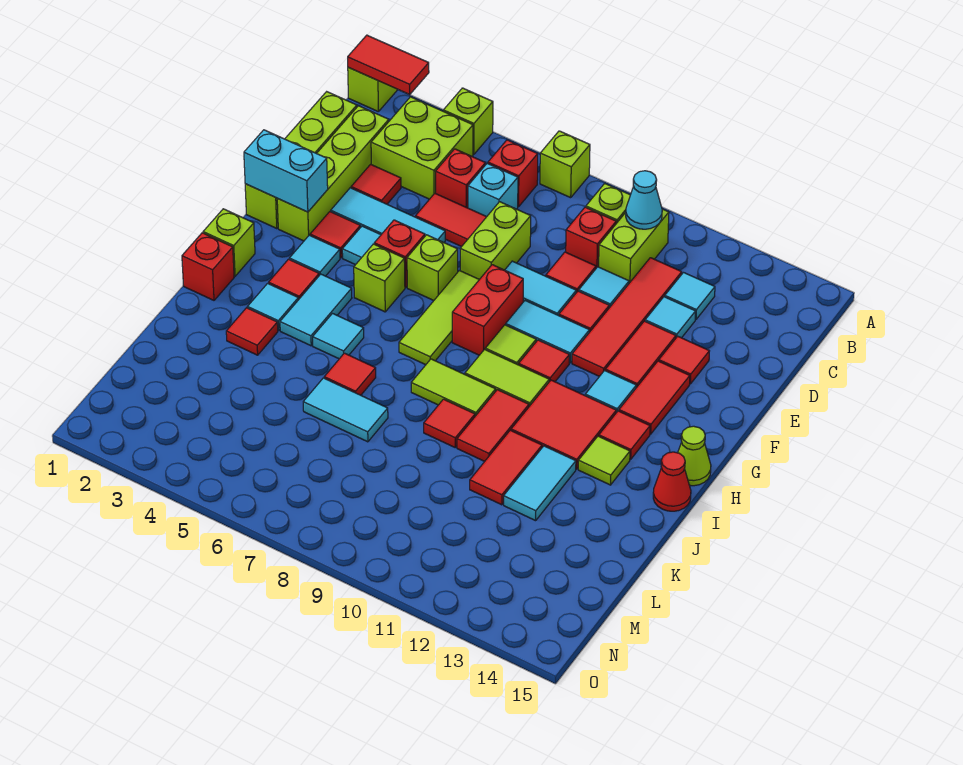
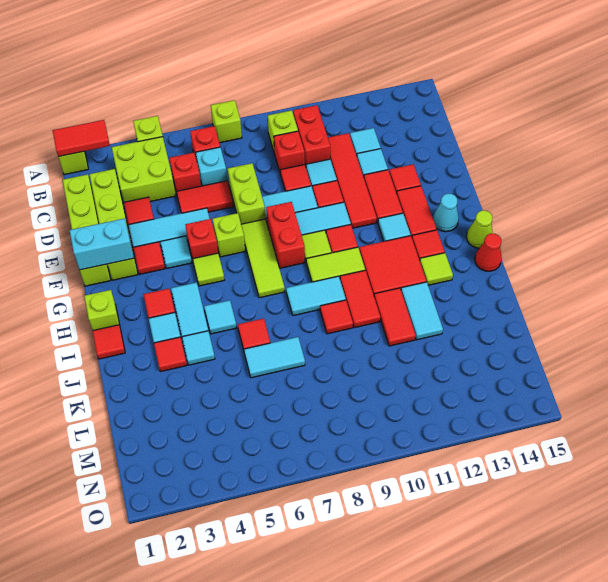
lime brick B10:C10 level 1 -> red brick B10:C10 level 1
cyan cone B10 level 2 -> cyan cone G14 level 1
cyan tile G3 level 1 -> cyan tile J4 level 1
lime brick G5 level 1 -> lime tile G5 level 1
red brick I1 level 1 -> red tile I1 level 1
lime tile I8:I9 level 1 -> cyan tile I8:I9 level 1

